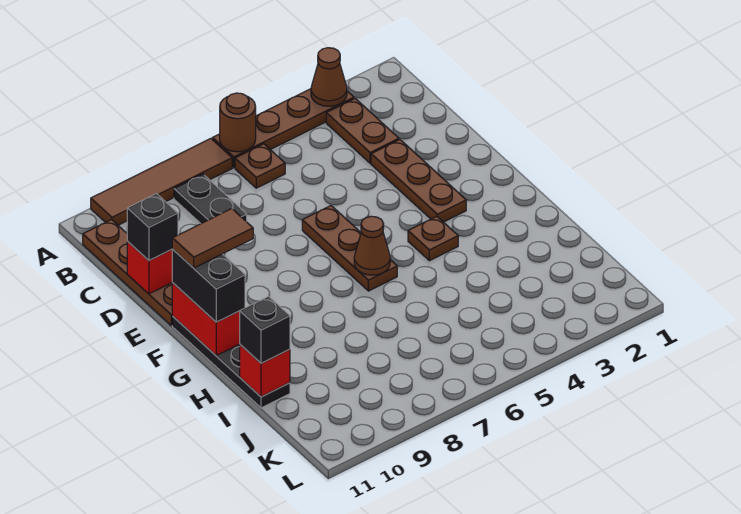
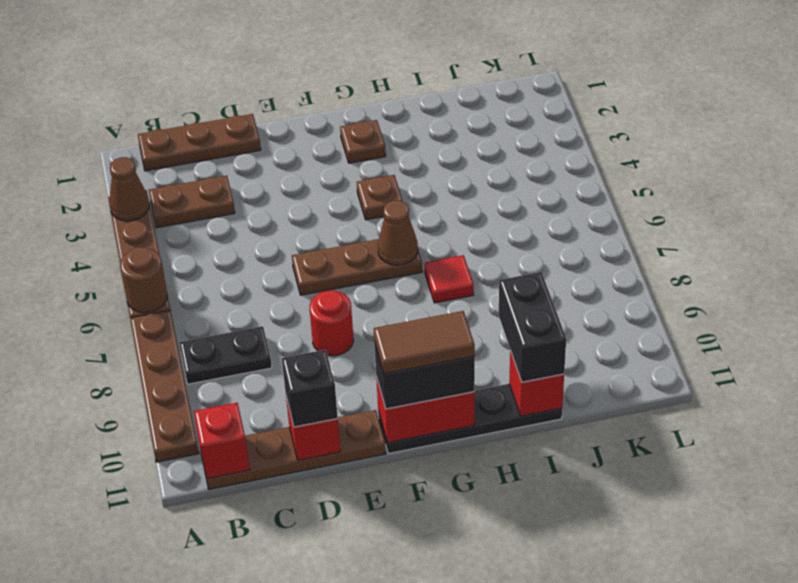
brown tile A7:A10 level 1 -> brown plate A7:A10 level 1
brown plate B6 level 1 -> brown plate G2 level 1
none -> red brick B11 level 2
brown plate D3:F3 level 1 -> brown plate B1:D1 level 1
none -> red round brick E8 level 1
brown tile F10:F11 level 4 -> brown tile F11:G11 level 4
none -> red tile H7 level 1
black brick I11 level 3 -> black brick I10:I11 level 3

